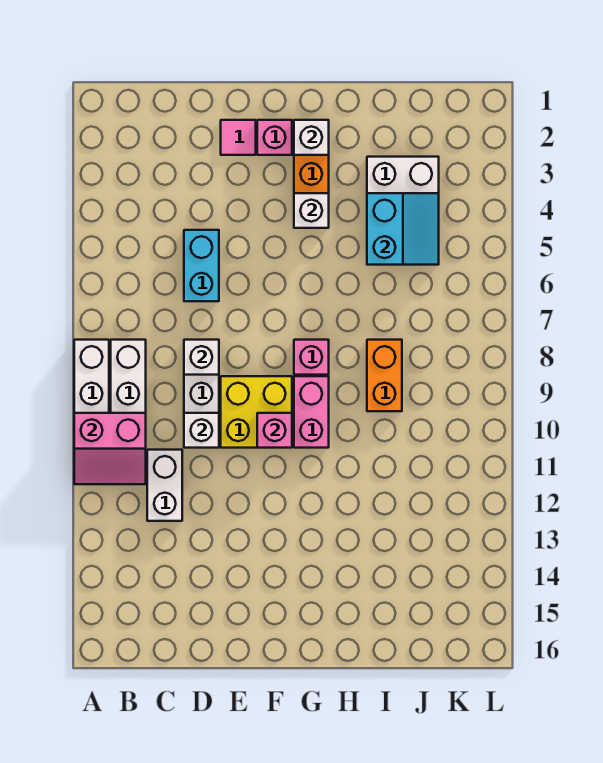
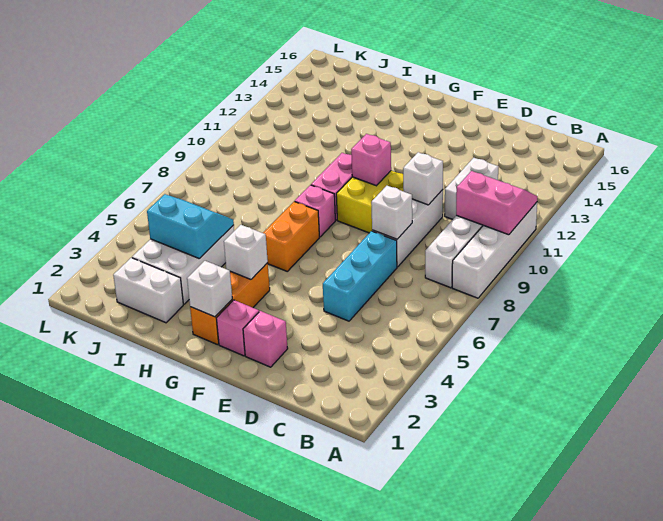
cyan brick D5:D6 level 1 -> cyan brick D5:D7 level 1
pink tile E2 level 1 -> pink brick E2 level 1
none -> white brick I2:J2 level 1
cyan slope I4:J5 level 2 top I -> cyan slope I4:J5 level 2 top 4
orange brick I8:I9 level 1 -> orange brick G6:G7 level 1

